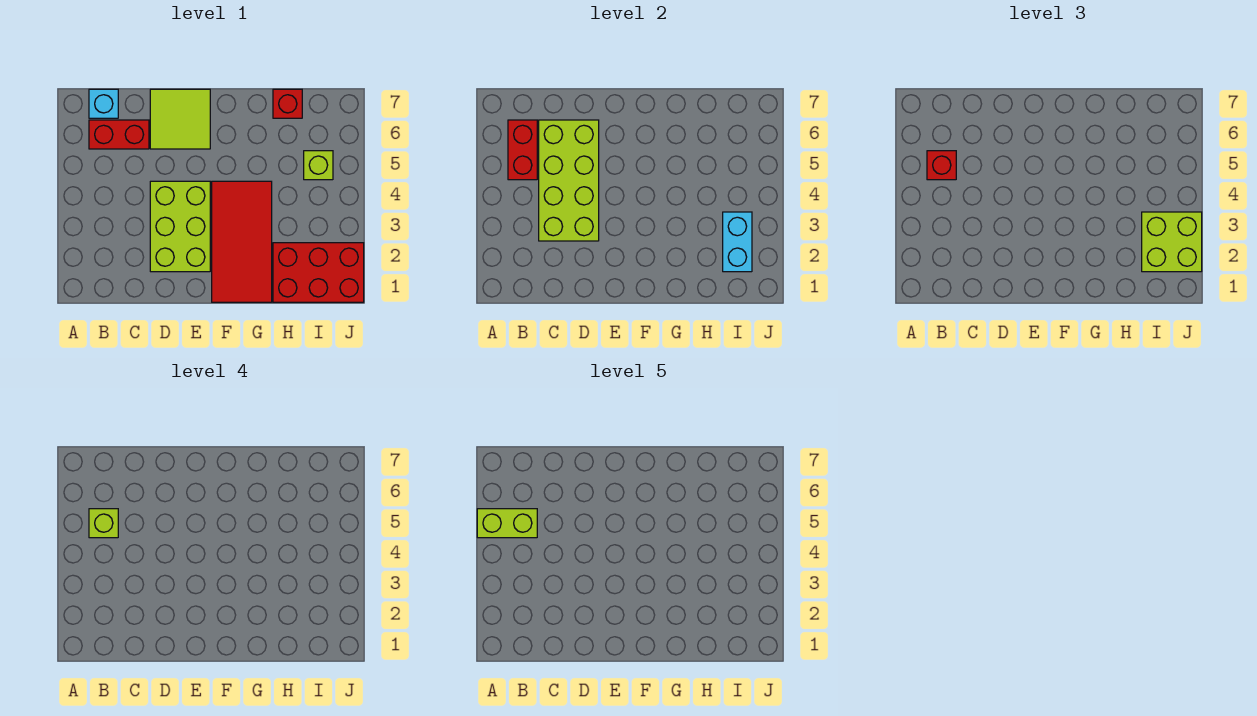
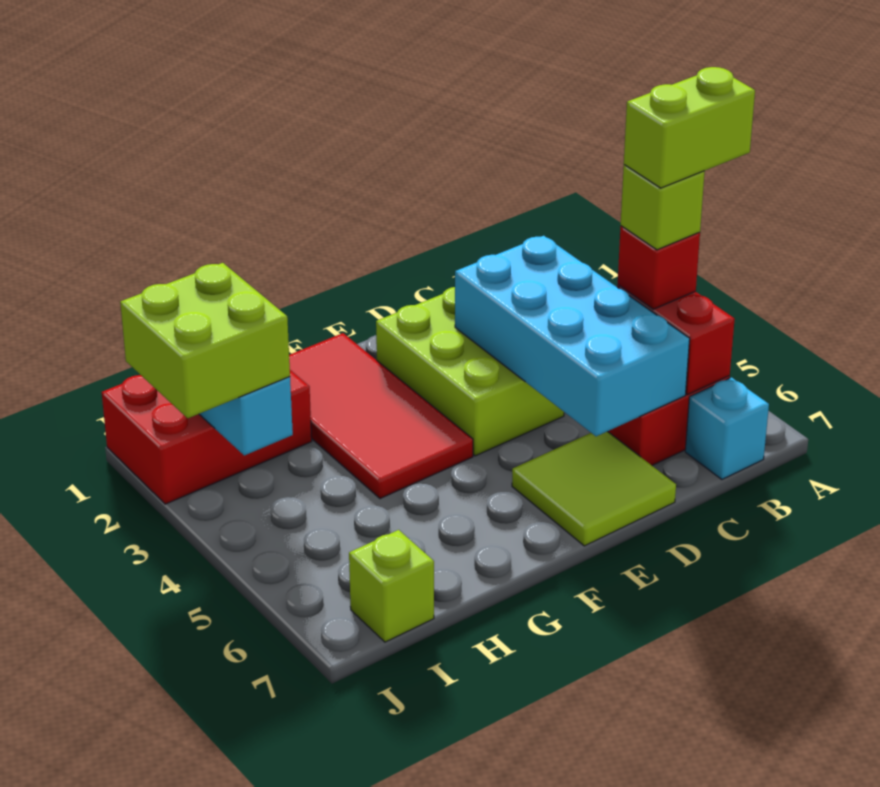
lime brick C3:D6 level 2 -> cyan brick C3:D6 level 2
red brick H7 level 1 -> none
lime brick I5 level 1 -> lime brick I7 level 1

